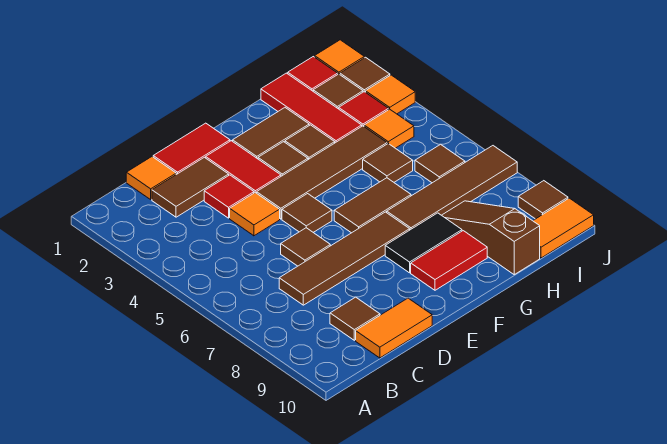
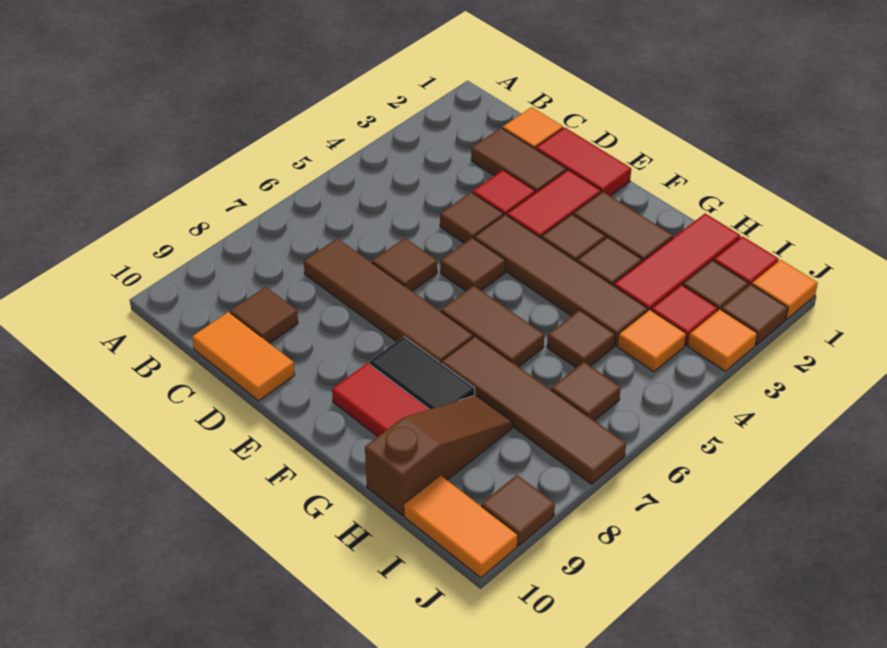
orange tile D4 level 1 -> brown tile D4 level 1

